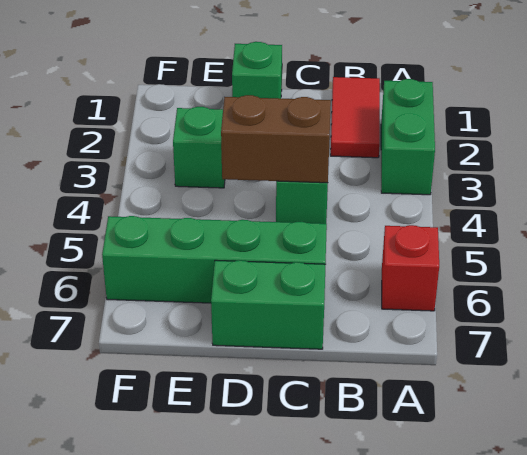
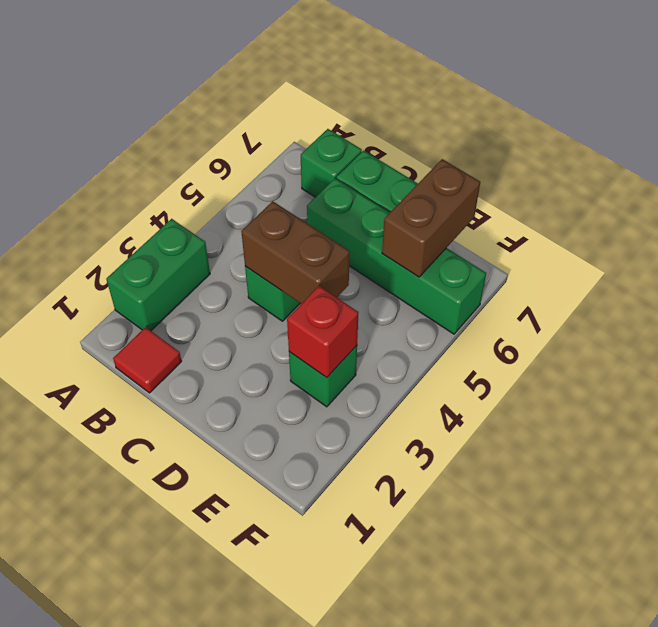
red brick A6 level 1 -> red brick E3 level 2
red tile B1:B2 level 1 -> red tile B1 level 1
green brick D1 level 1 -> green brick B7 level 1
none -> brown brick E6:E7 level 2

